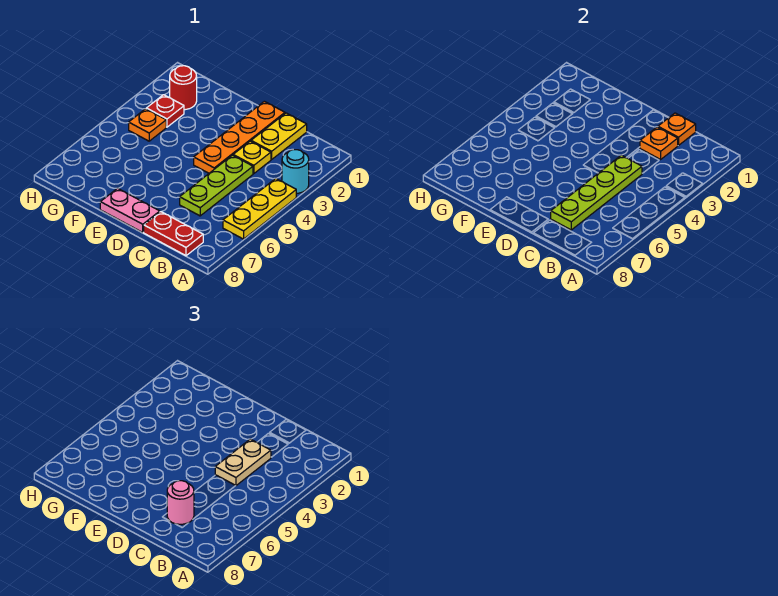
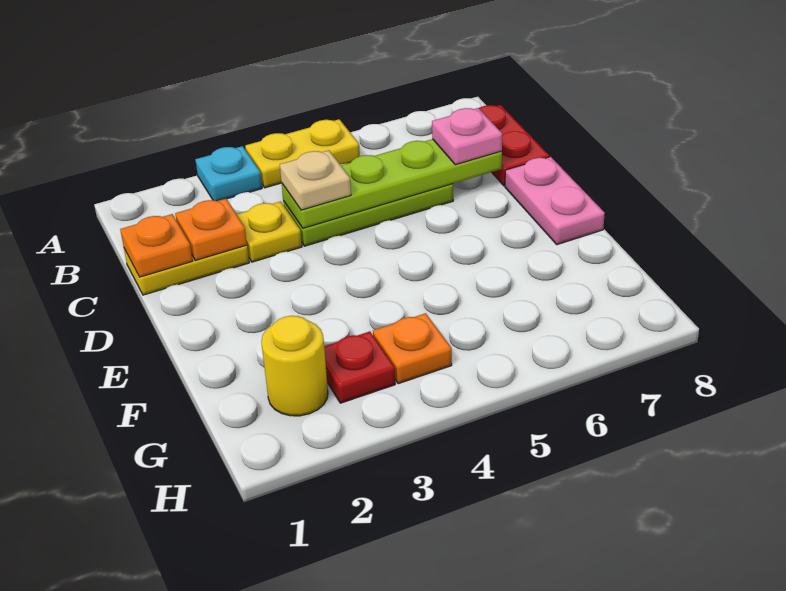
cyan round brick A3 level 1 -> cyan plate A3 level 1
yellow plate A4:A6 level 1 -> yellow plate A4:A5 level 1
tan plate C3:C4 level 3 -> tan plate C4 level 3
pink round brick C7 level 3 -> pink plate C7 level 3
orange plate D1:D4 level 1 -> none
red round brick G2 level 1 -> yellow round brick G2 level 1

